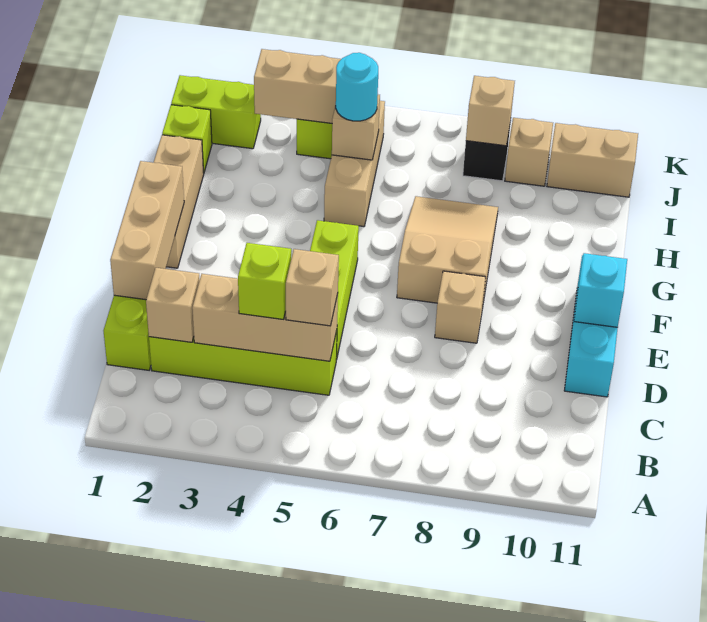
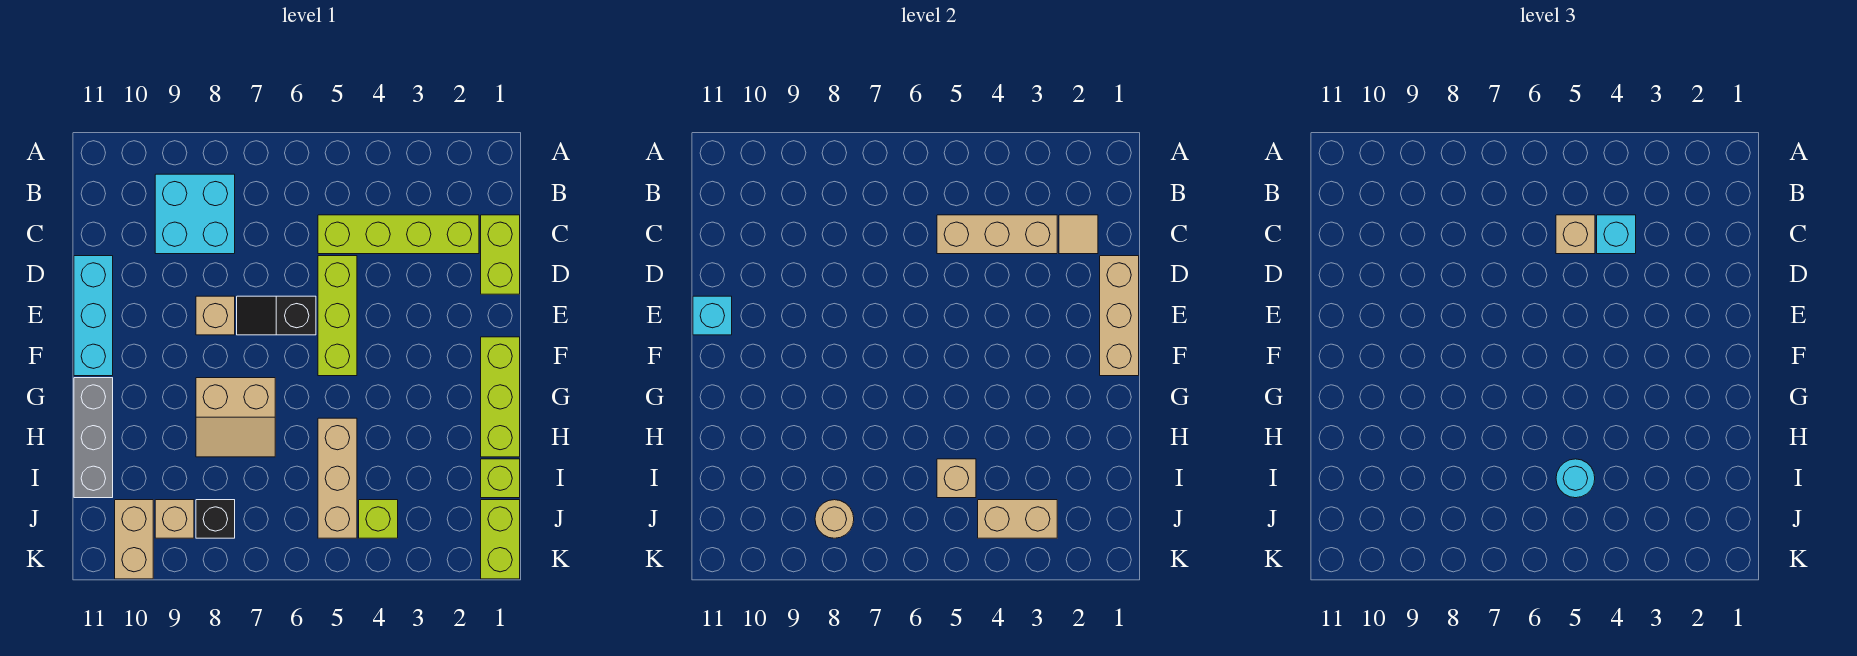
none -> cyan brick B8:C9 level 1
tan brick C2 level 2 -> tan tile C2 level 2
lime brick C4 level 3 -> cyan brick C4 level 3
none -> black slope E6:E7 level 1 top 6
tan brick F1:H1 level 1 -> lime brick F1:H1 level 1
tan slope F7:H8 level 1 top F -> tan slope G7:H8 level 1 top G
none -> grey brick G11:I11 level 1
lime brick J1:J2 level 1 -> lime brick J1:K1 level 1
tan brick J8 level 2 -> tan round brick J8 level 2
tan brick J10:J11 level 1 -> tan brick J10:K10 level 1

